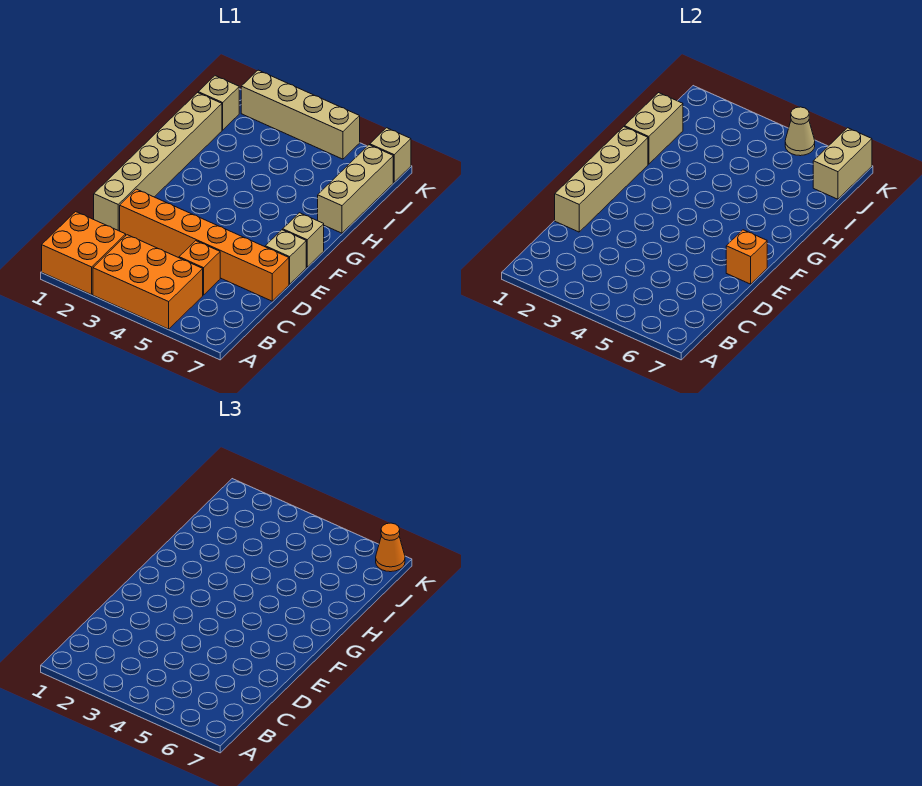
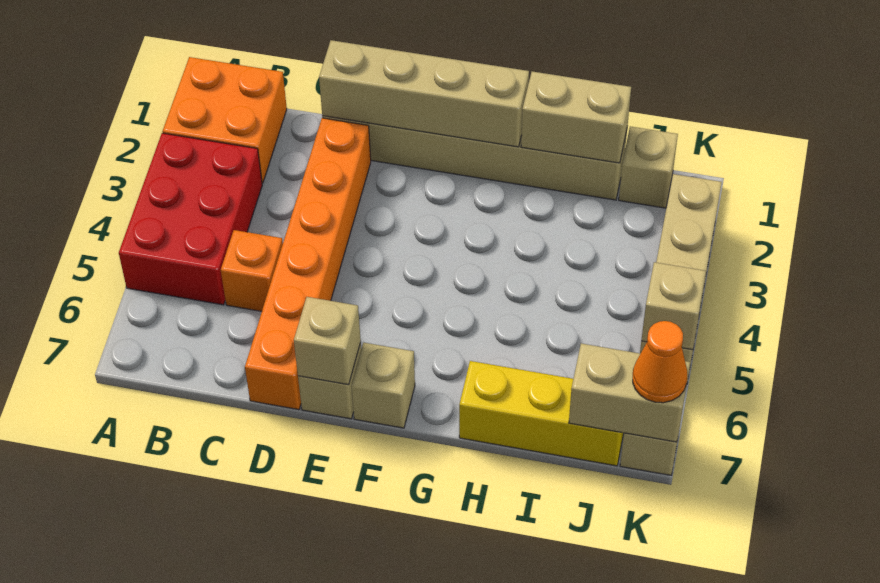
orange brick A3:B5 level 1 -> red brick A3:B5 level 1
orange brick E7 level 2 -> tan brick E7 level 2
tan brick H7:J7 level 1 -> yellow brick H7:J7 level 1
tan cone K5 level 2 -> tan brick K5 level 2

